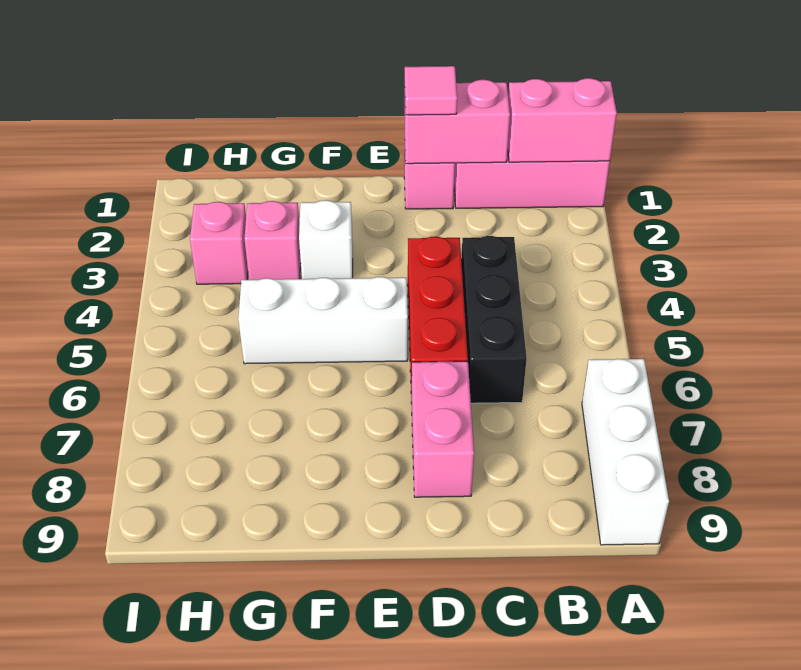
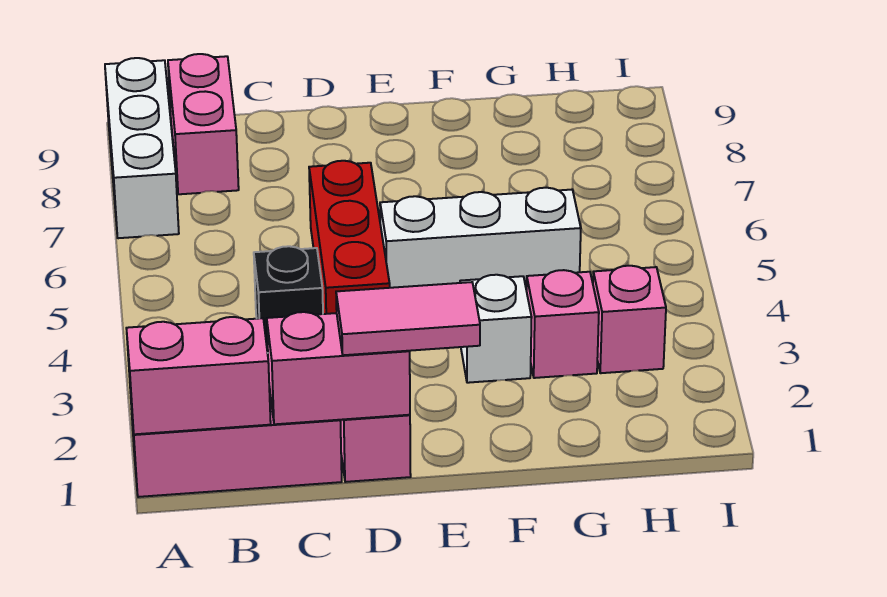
black brick C4:C6 level 1 -> black brick C4 level 1
pink tile D1 level 3 -> pink tile D1:E1 level 3
pink brick D7:D8 level 1 -> pink brick B8:B9 level 1

